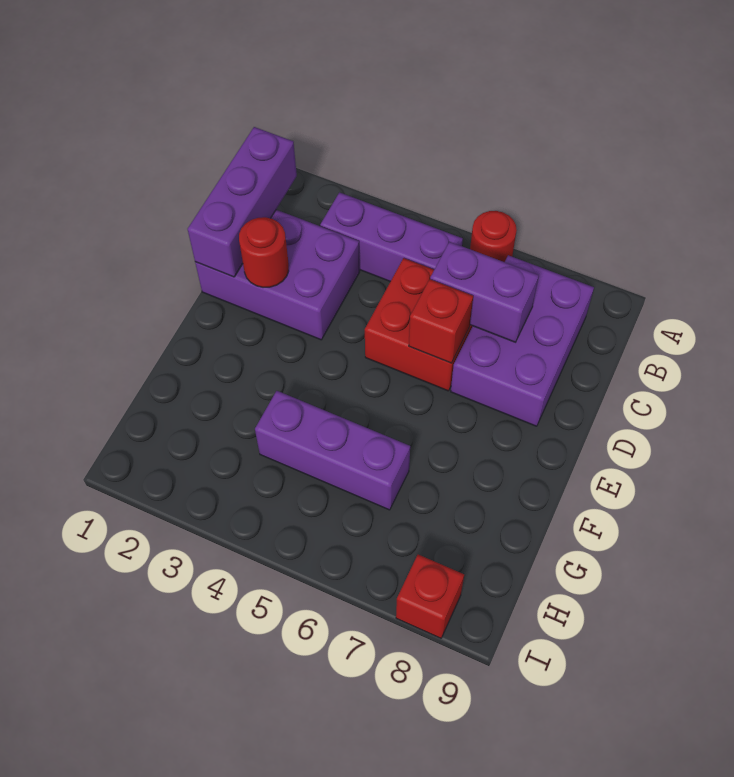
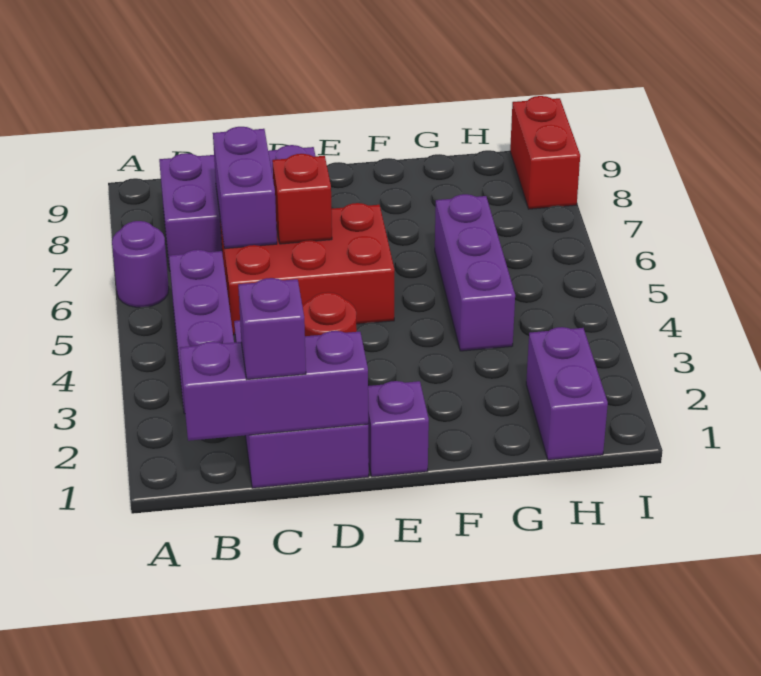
red round brick A6 level 1 -> purple round brick A6 level 1
none -> purple brick C1 level 3
red brick C5:D6 level 1 -> red brick C5:E6 level 1
none -> purple brick E1 level 1
none -> purple brick H1:H2 level 1
red brick I8 level 1 -> red brick I8:I9 level 1

